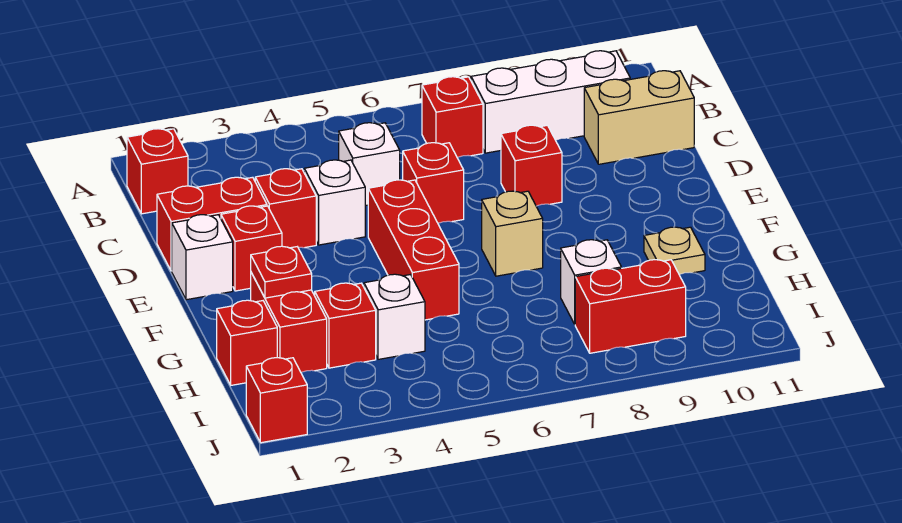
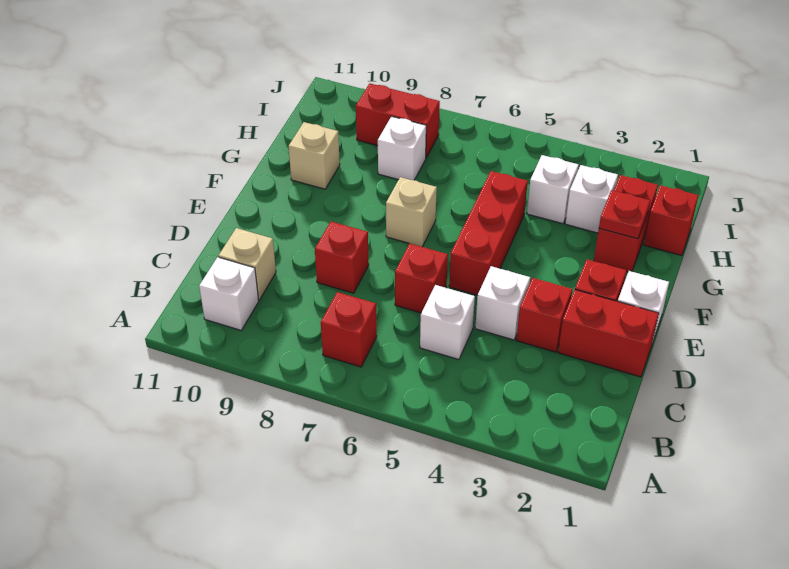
red brick B1 level 1 -> none
white brick B8:B10 level 1 -> white brick B10 level 1
tan brick C10:C11 level 1 -> tan brick C10 level 1
tan plate G10 level 1 -> tan brick G10 level 1
red brick H3 level 1 -> white brick H3 level 1
red brick J1 level 1 -> none

